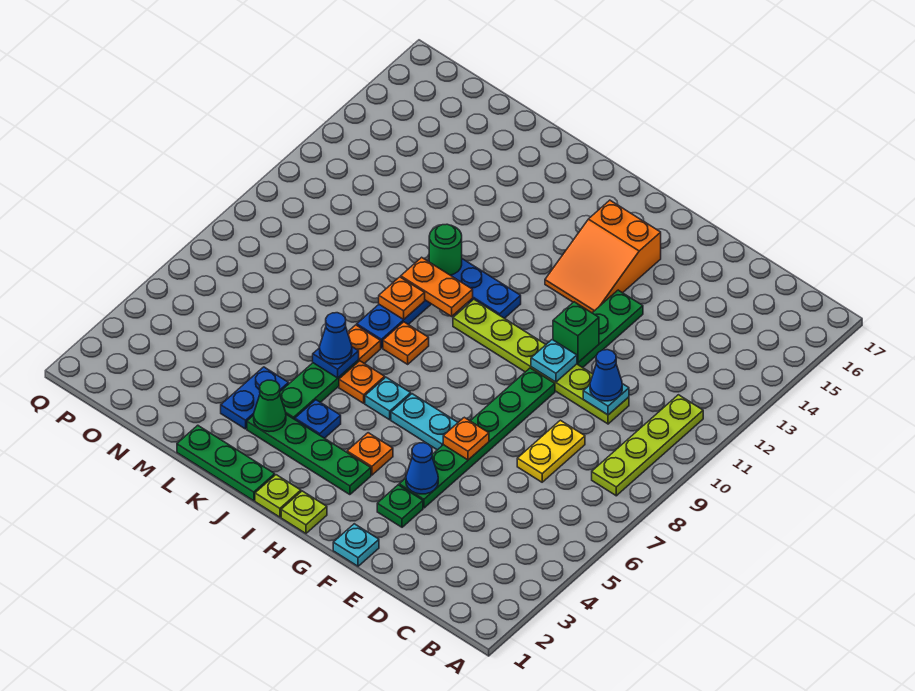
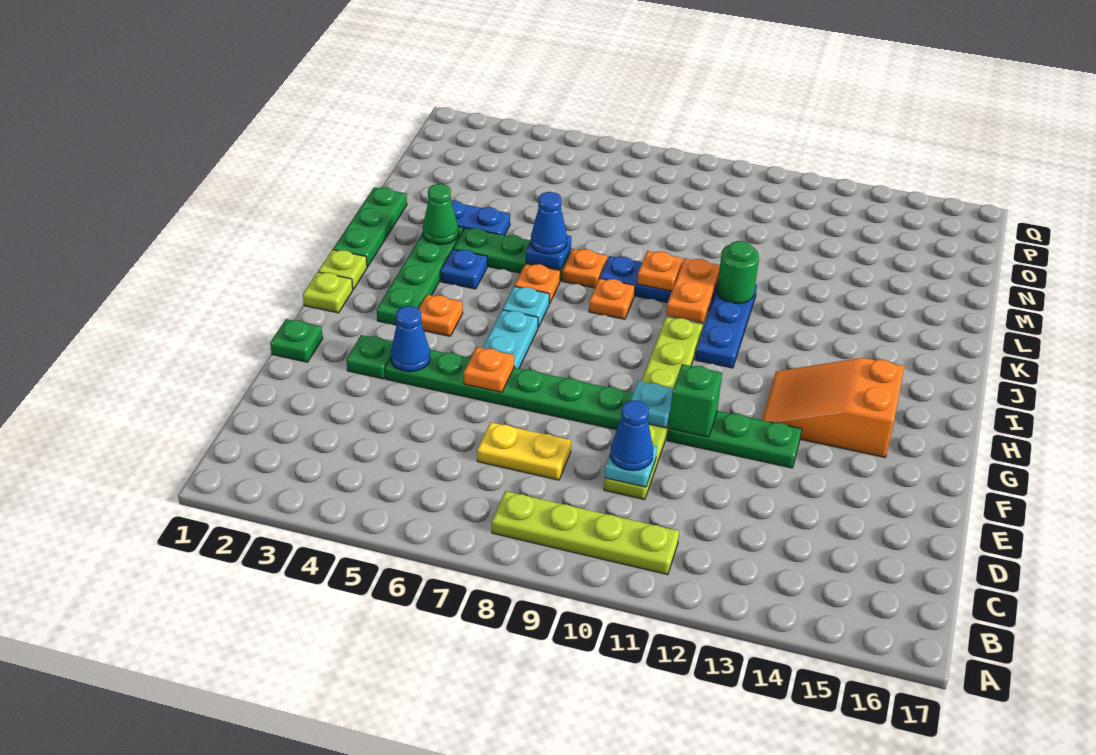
cyan plate F1 level 1 -> green plate F1 level 1

